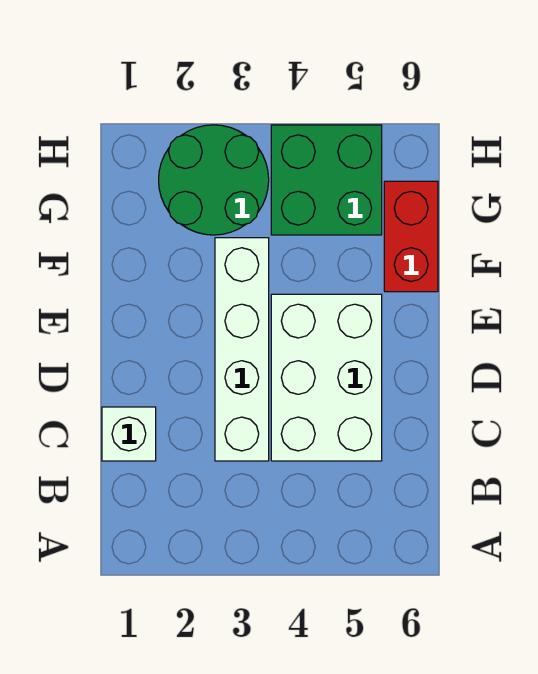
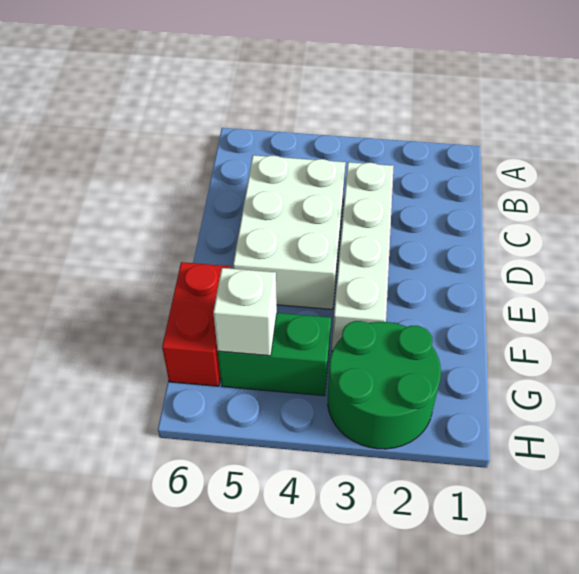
white brick C1 level 1 -> white brick G5 level 2
green brick G4:H5 level 1 -> green brick G4:G5 level 1

